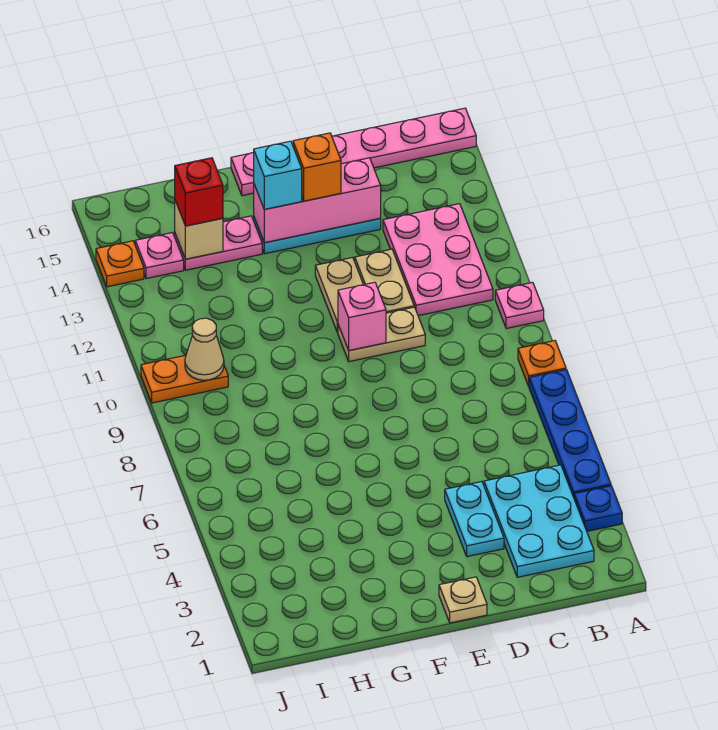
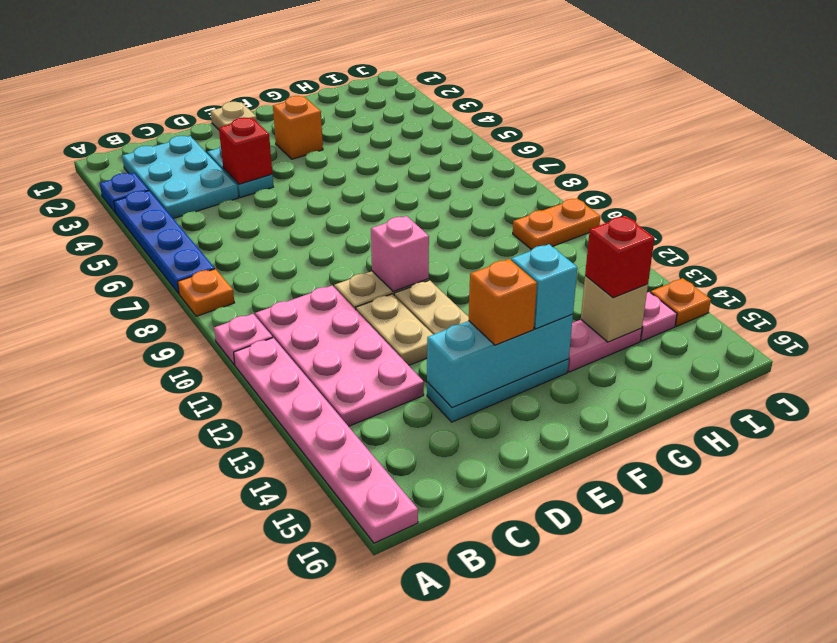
pink plate A16:F16 level 1 -> pink plate A11:A16 level 1
pink plate B11:C13 level 1 -> pink plate B10:C13 level 1
none -> red brick D4 level 2
pink brick D14:F14 level 2 -> cyan brick D14:F14 level 2
none -> orange brick F3 level 1
tan cone I10 level 2 -> none

